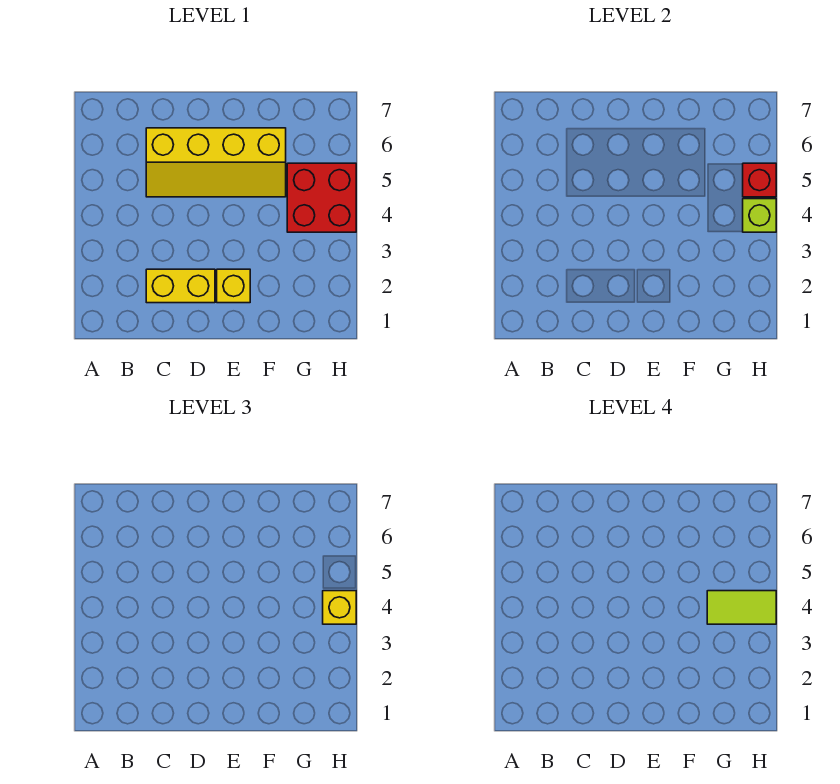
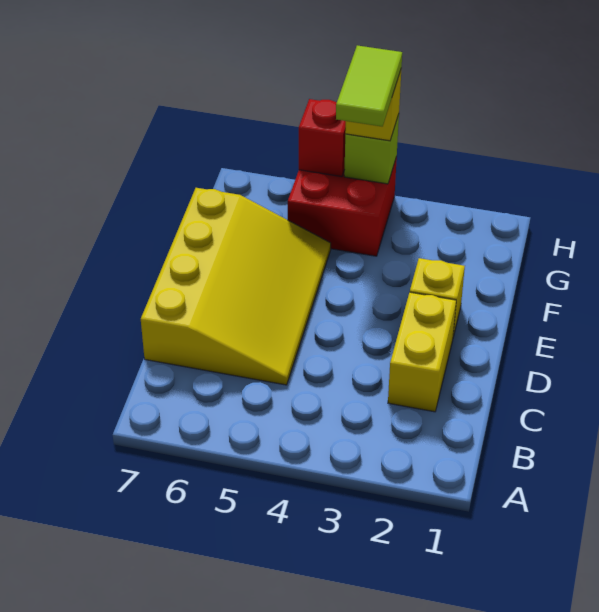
yellow slope C5:F6 level 1 top 6 -> yellow slope C5:F7 level 1 top 7

